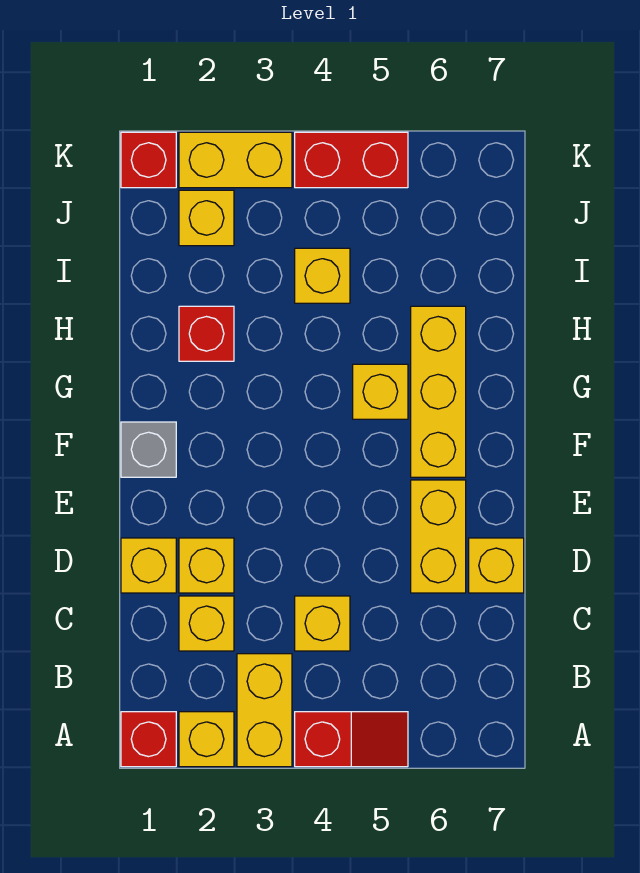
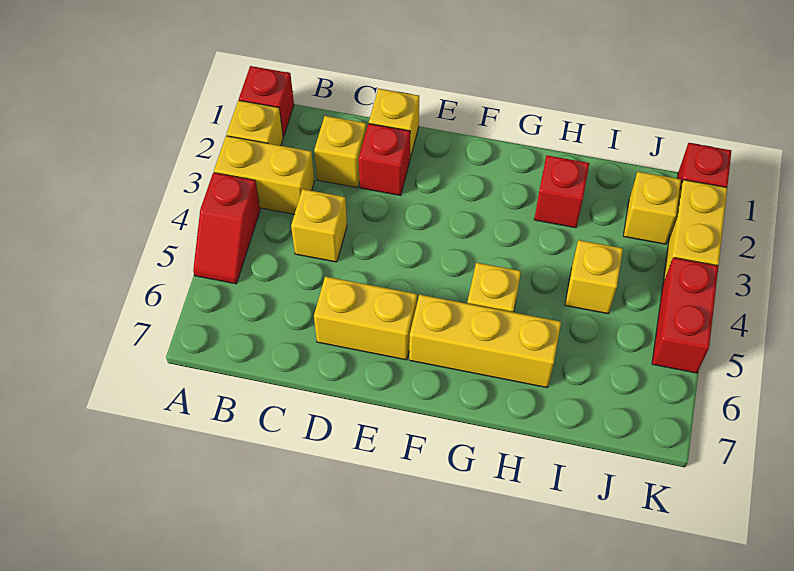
yellow brick D2 level 1 -> red brick D2 level 1
yellow brick D7 level 1 -> none
grey brick F1 level 1 -> none

